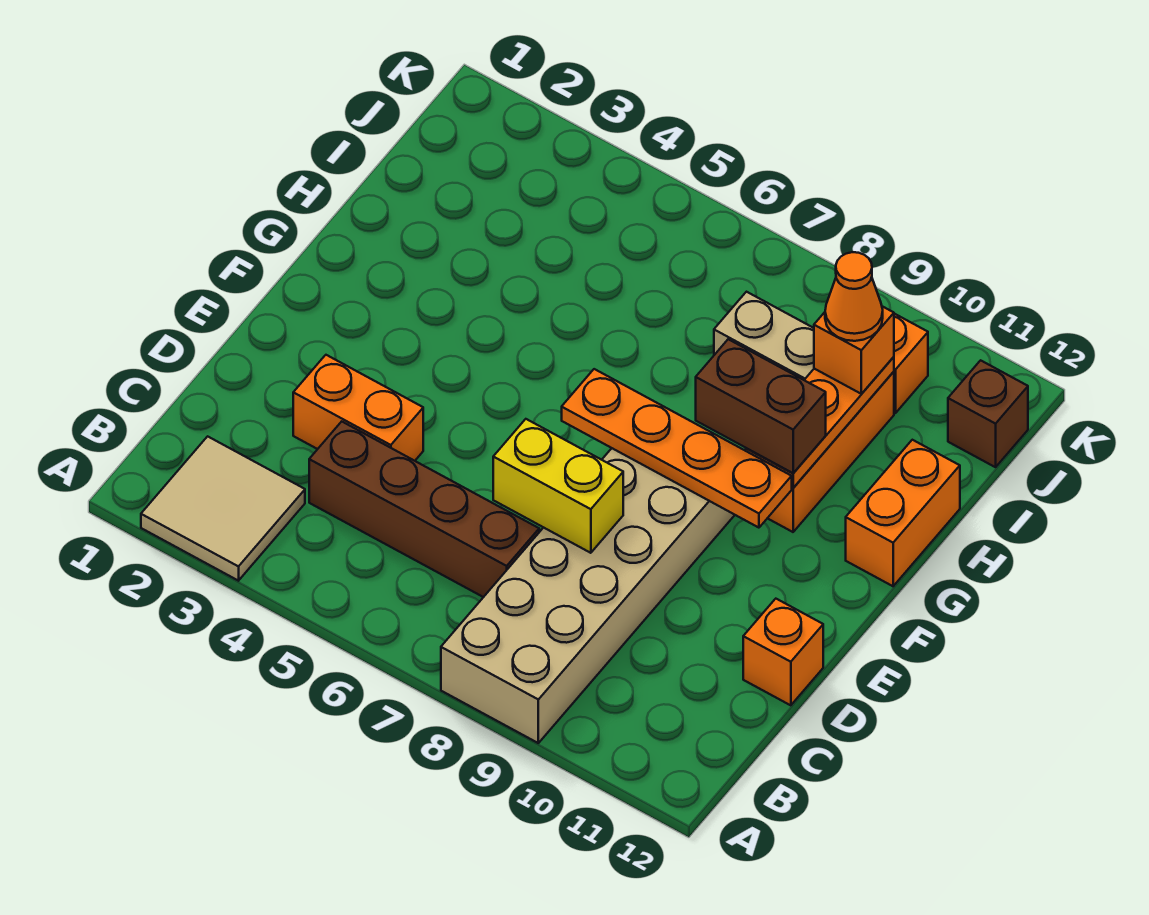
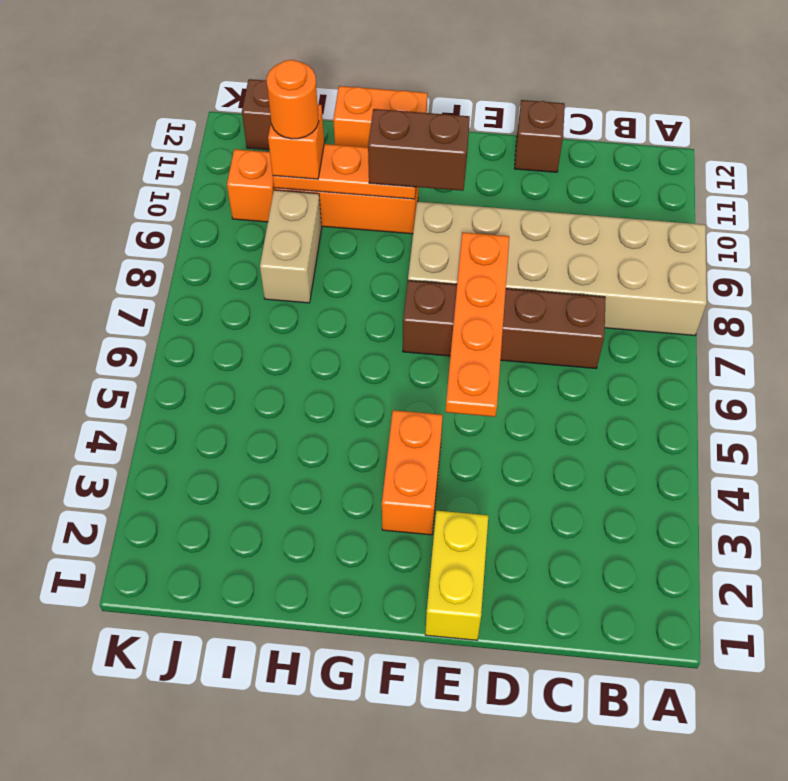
tan tile A2:B3 level 1 -> none
brown brick C4:C7 level 1 -> brown brick C7:F7 level 1
orange brick D3:D4 level 1 -> orange brick F3:F4 level 1
yellow brick D7:D8 level 2 -> yellow brick E1:E2 level 1
orange brick D12 level 1 -> brown brick D12 level 1
orange plate F7:F10 level 2 -> orange plate E5:E8 level 2
brown brick G9:G10 level 3 -> brown brick F10:G10 level 3
orange cone I10 level 4 -> orange round brick I10 level 4

